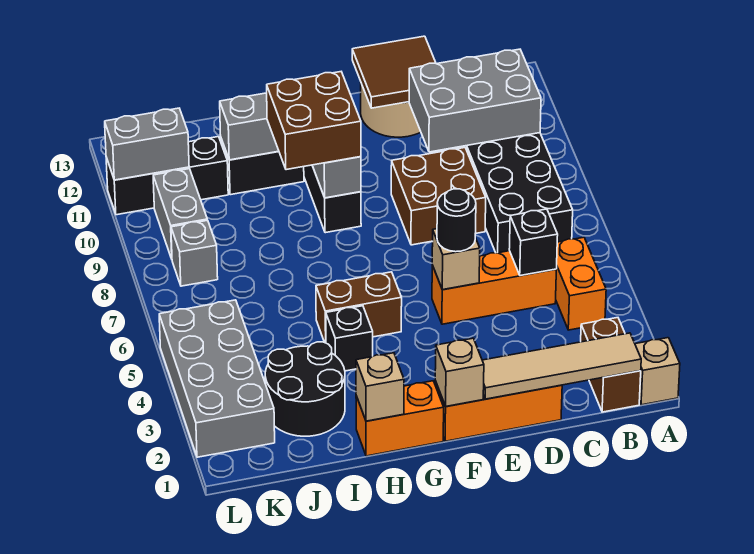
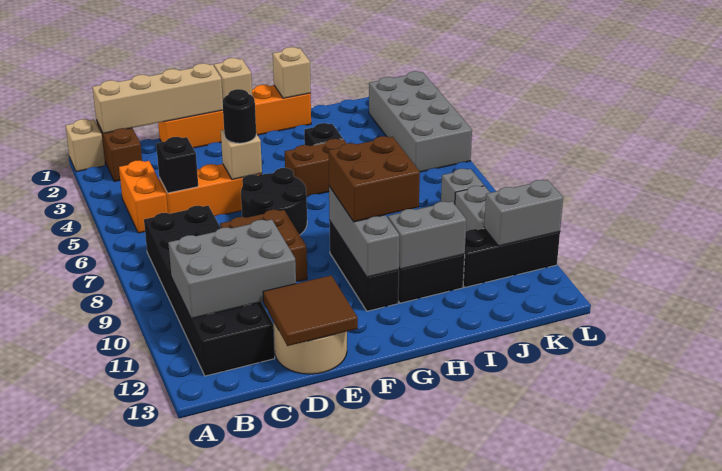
tan tile B1:E1 level 2 -> tan brick B1:E1 level 2
black round brick I2:J3 level 1 -> black round brick E6:F7 level 1

